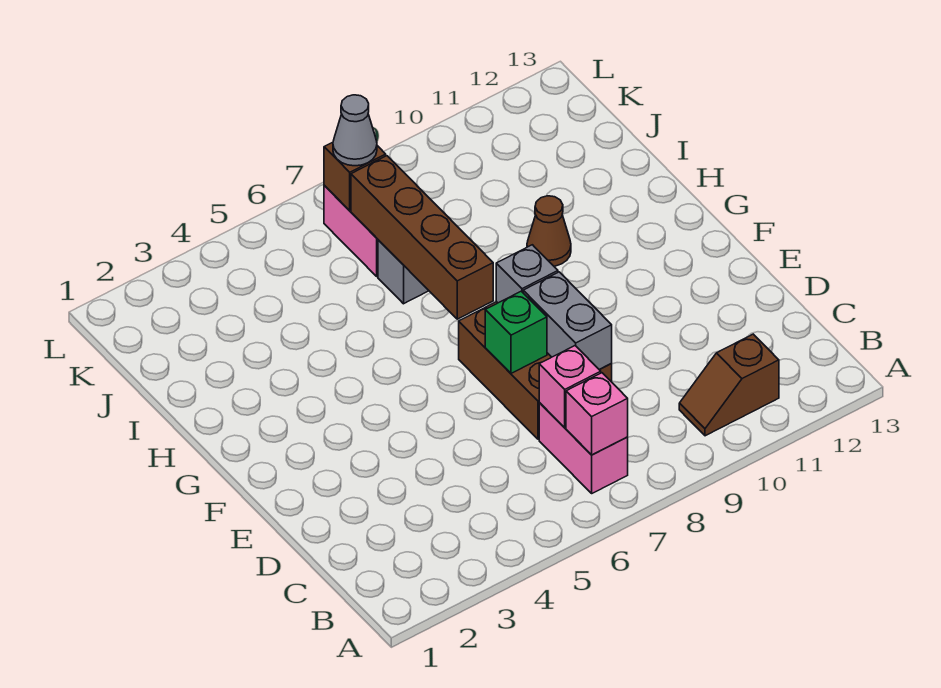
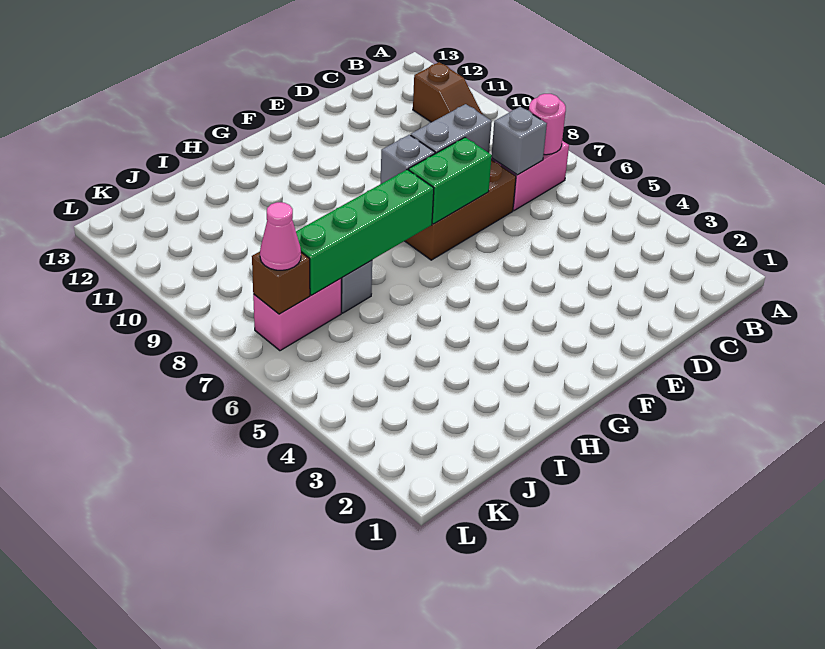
pink brick B7 level 2 -> pink round brick B7 level 2
pink brick C7 level 2 -> grey brick C7 level 2
green brick E7 level 2 -> green brick E7:F7 level 2
brown brick G7:J7 level 2 -> green brick G7:J7 level 2
brown cone H10 level 1 -> none
grey cone K7 level 3 -> pink cone K7 level 3

